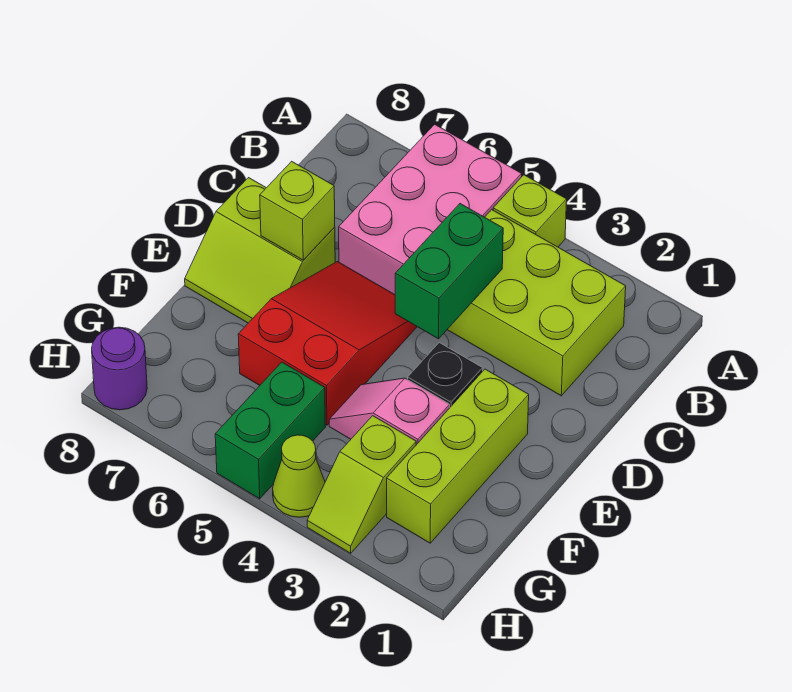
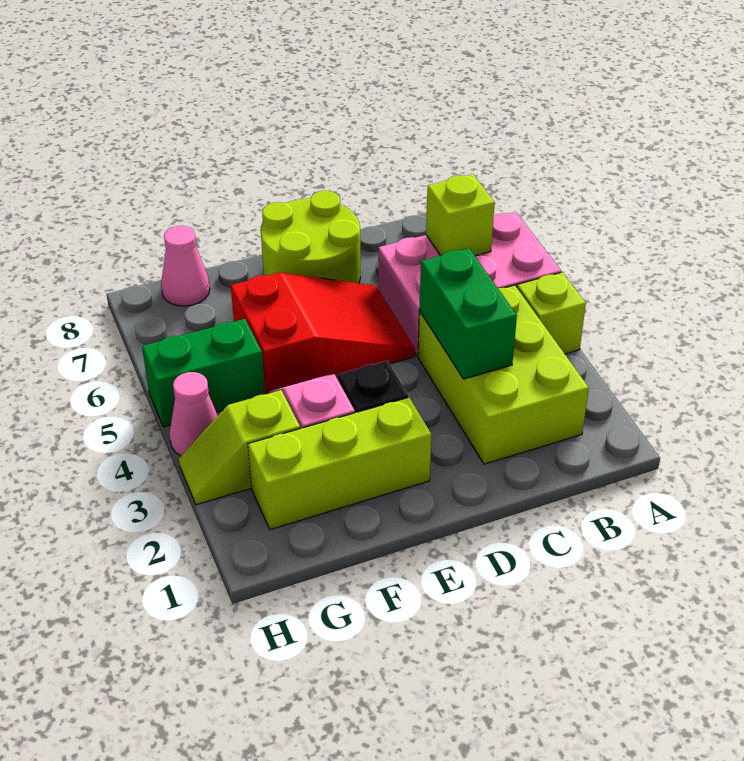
green brick C4:D4 level 2 -> green brick C3:C4 level 2
lime slope D7:E8 level 1 top D -> lime round brick D7:E8 level 1
lime brick D7 level 2 -> lime brick B6 level 2
none -> pink cone G8 level 1
lime cone H4 level 1 -> pink cone H4 level 1
purple round brick H8 level 1 -> none

